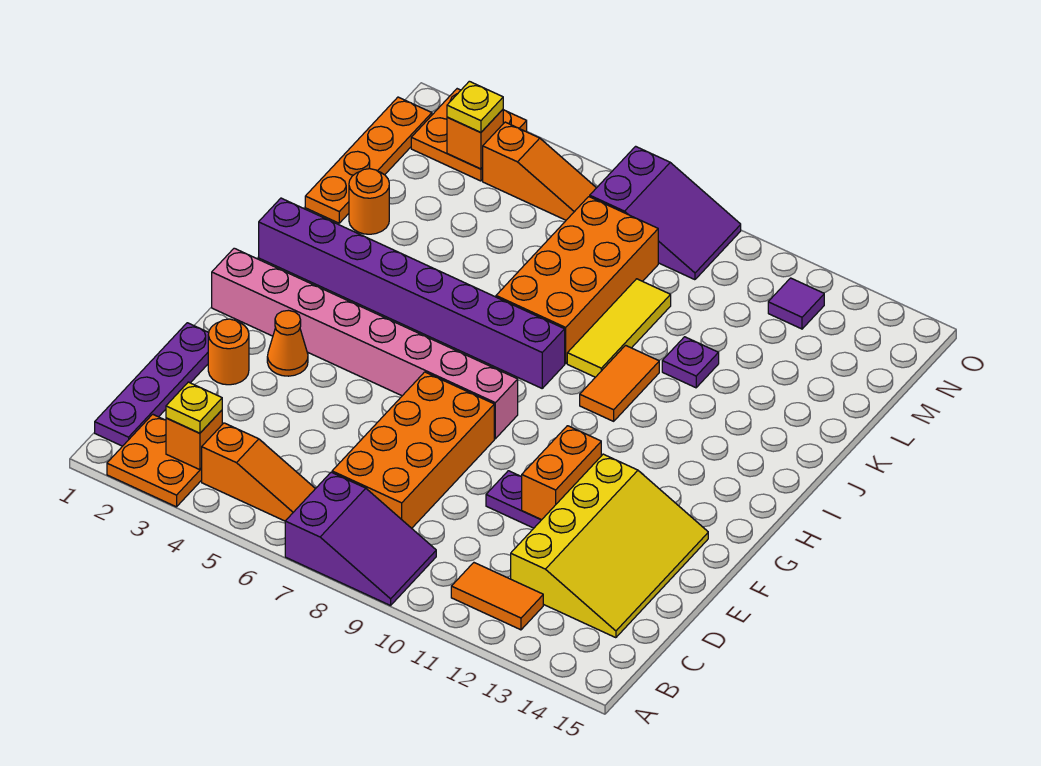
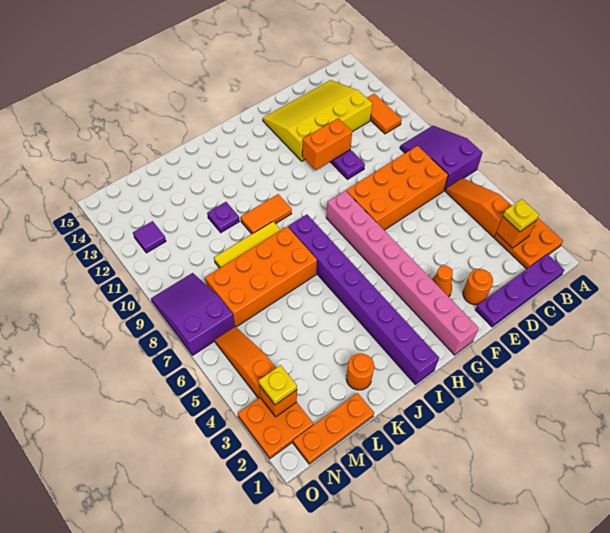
orange plate K1:N1 level 1 -> orange plate L1:N1 level 1

